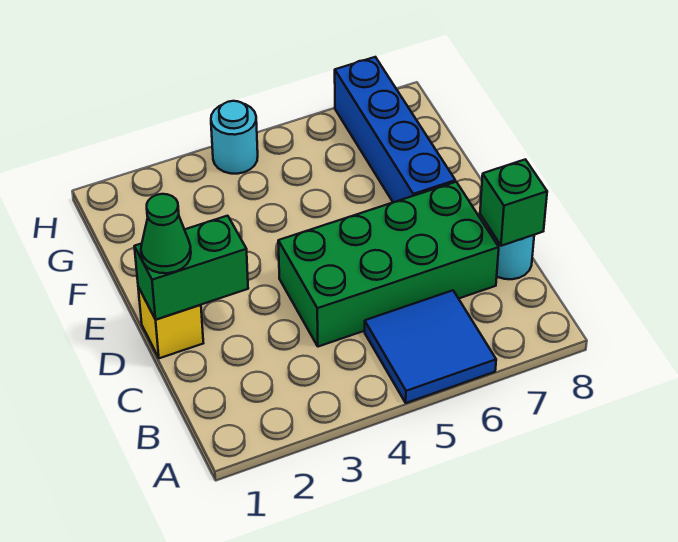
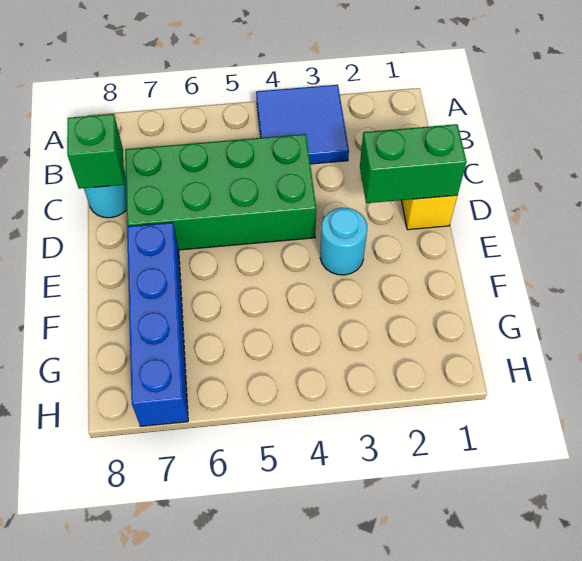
blue tile A5:B6 level 1 -> blue tile A3:B4 level 1
green cone D1 level 3 -> none
cyan round brick H4 level 1 -> cyan round brick E3 level 1

